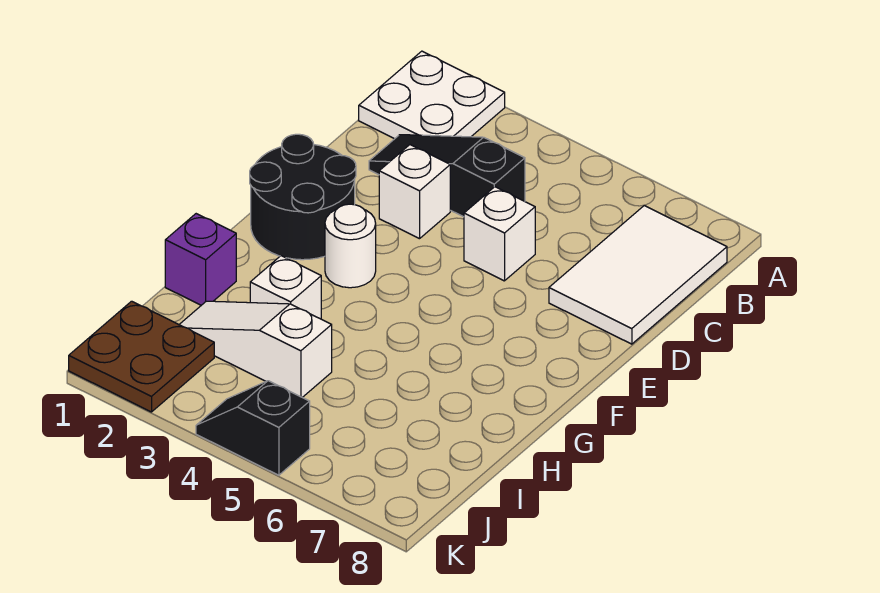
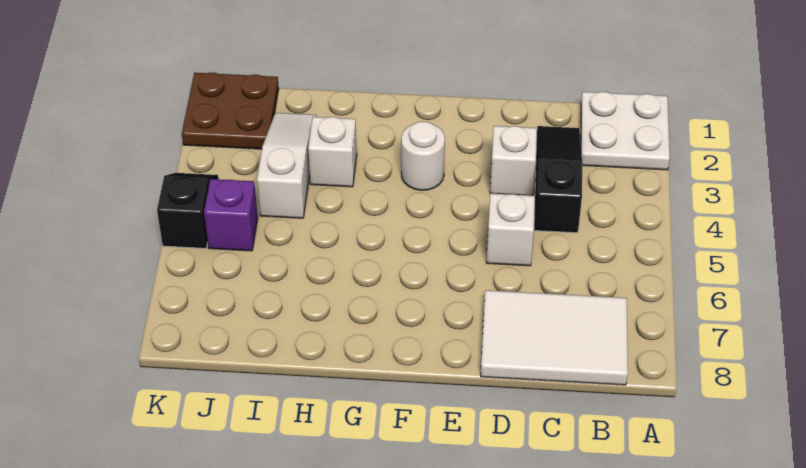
black round brick E1:F2 level 1 -> none
purple brick H1 level 1 -> purple brick J5 level 1

